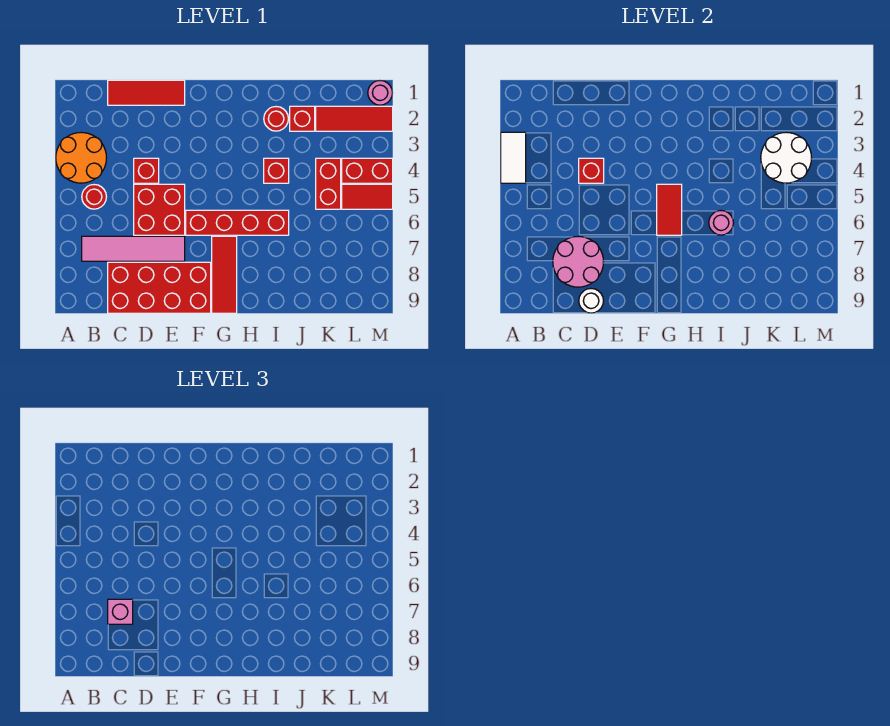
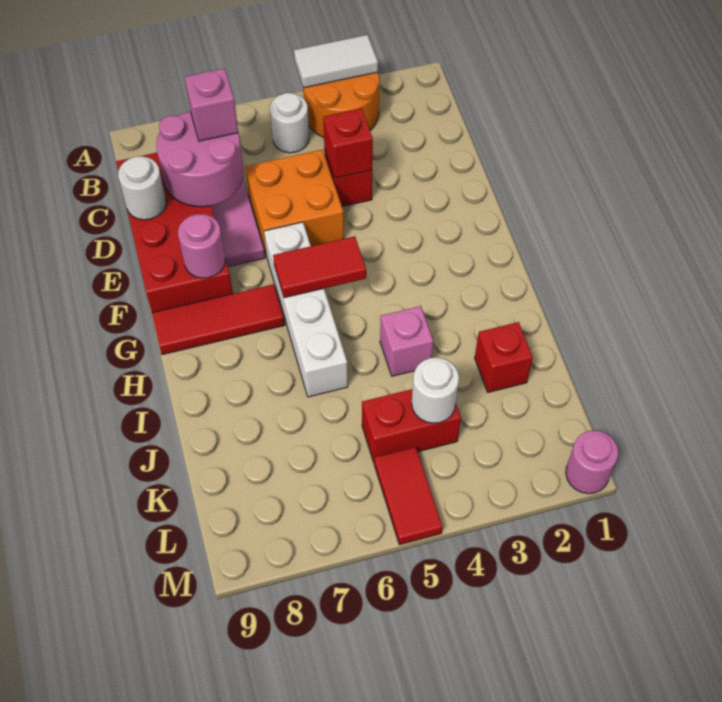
red round brick B5 level 1 -> white round brick B5 level 1
red tile C1:E1 level 1 -> none
red brick D5:E6 level 1 -> orange brick D5:E6 level 1
red brick F6:I6 level 1 -> white brick F6:I6 level 1
red round brick I2 level 1 -> none
red brick I4 level 1 -> pink brick I4 level 1
pink round brick I6 level 2 -> pink round brick F8 level 2
red tile K2:M2 level 1 -> none
white round brick K3:L4 level 2 -> white round brick K4 level 2
red brick L4:M4 level 1 -> none

